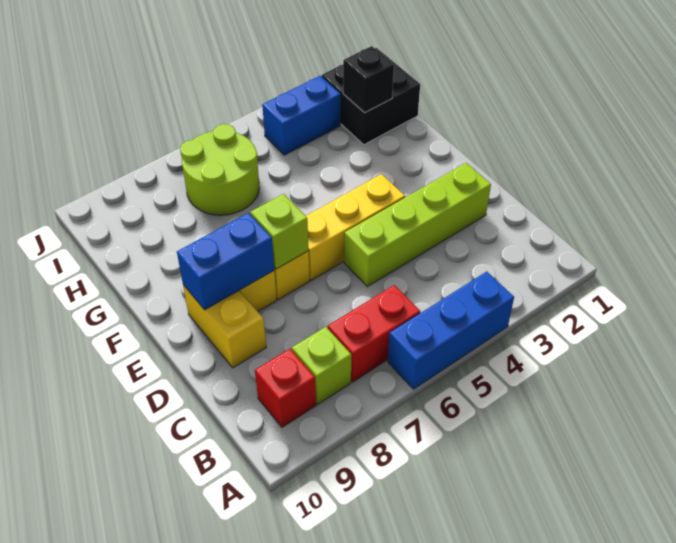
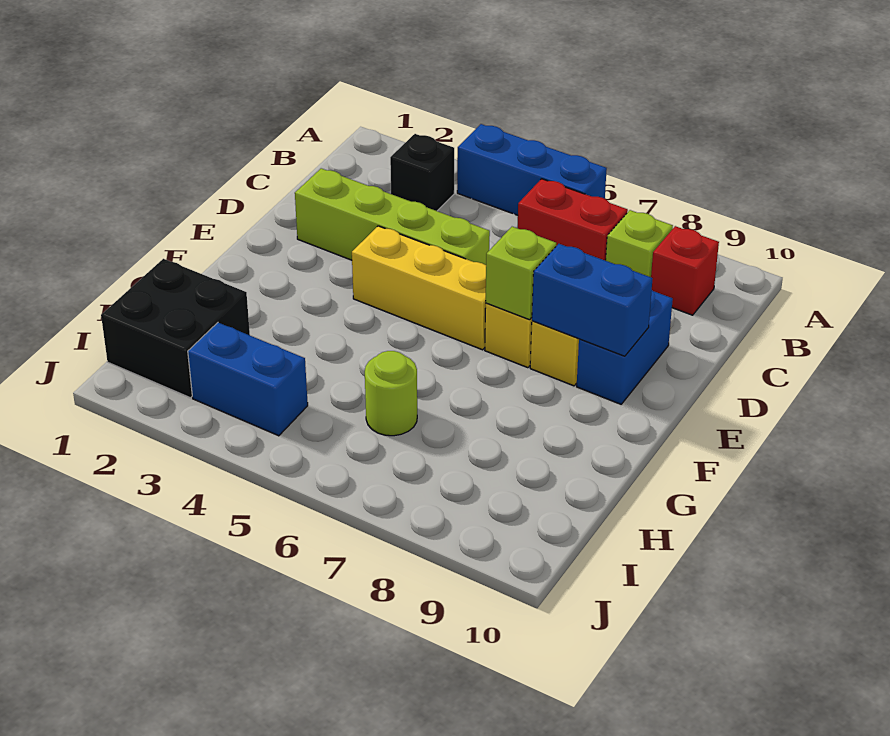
yellow brick D9:E9 level 1 -> blue brick D9:E9 level 1
black brick H2 level 2 -> black brick B3 level 1
lime round brick H6:I7 level 1 -> lime round brick H6 level 1

